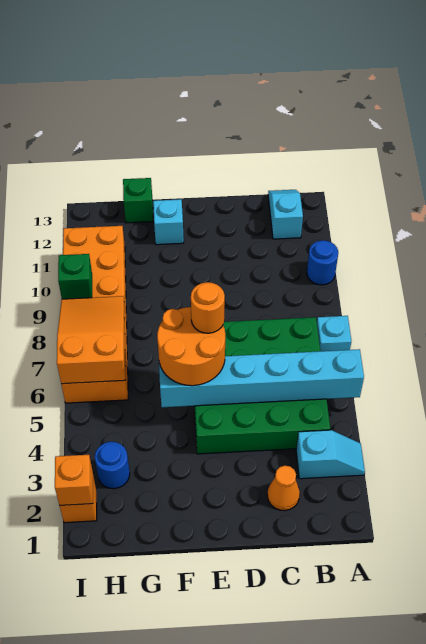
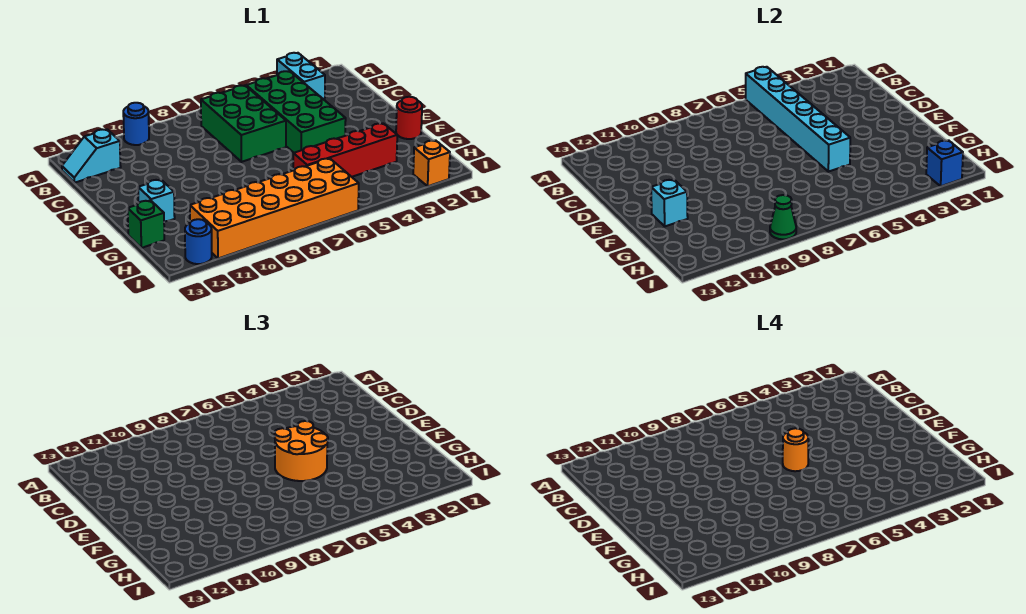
cyan slope A3:B3 level 1 top B -> cyan brick A3:B3 level 1
cyan brick A7 level 1 -> cyan brick F12 level 2
orange cone C2 level 1 -> none
none -> red round brick F1 level 1
none -> red brick G3:G6 level 1
blue round brick H3 level 1 -> blue round brick I12 level 1
orange slope H6:I8 level 2 top 6 -> none
orange brick I2 level 2 -> blue brick I2 level 2
green brick I9 level 2 -> green cone I9 level 2

